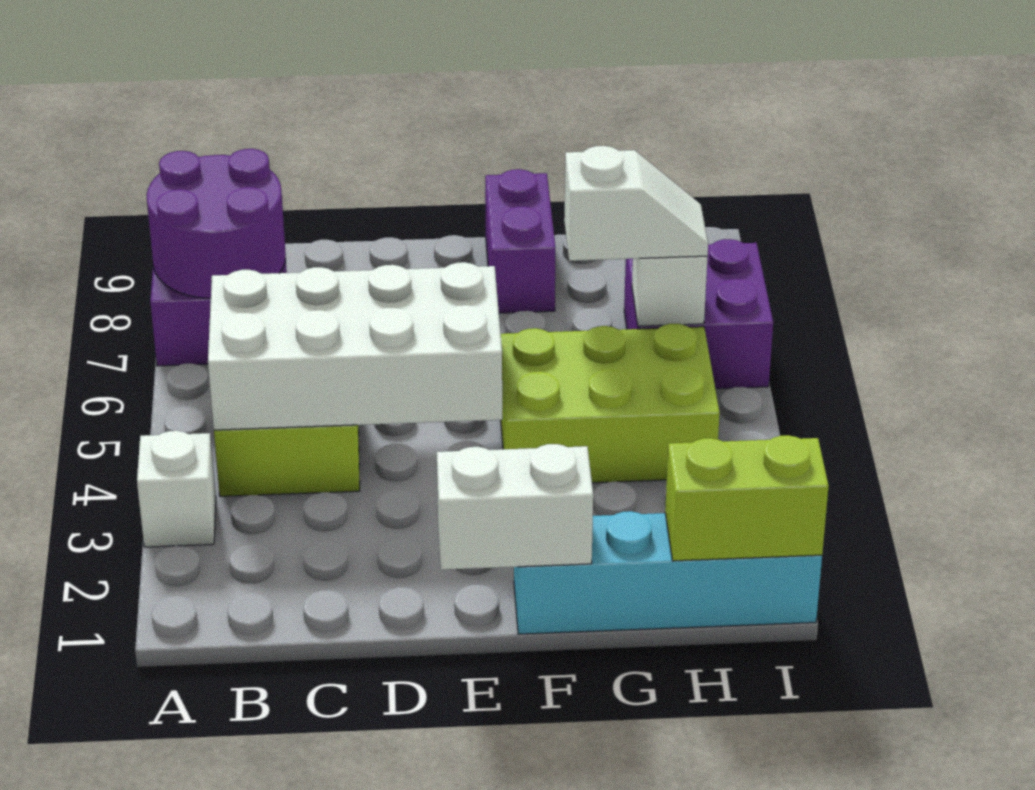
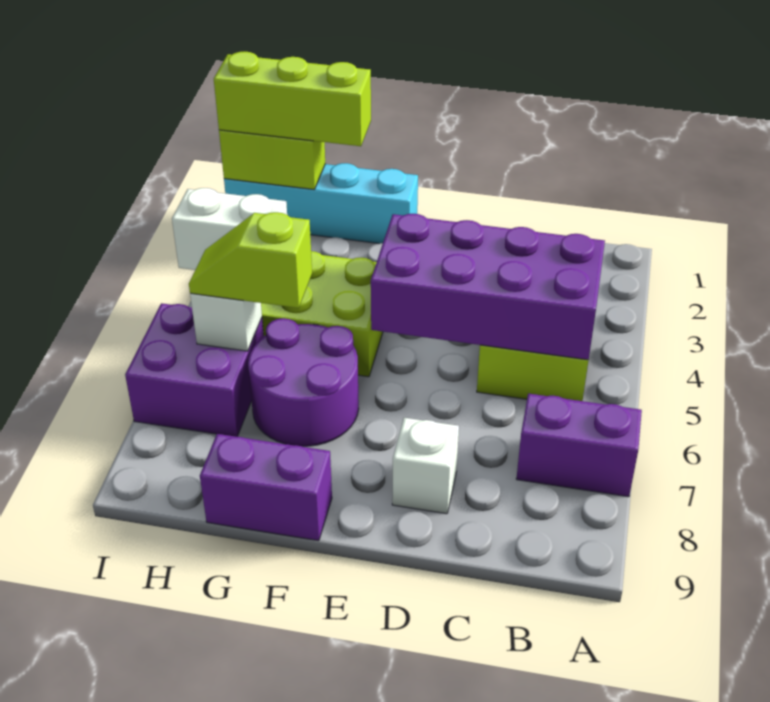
white brick A3 level 1 -> white brick D8 level 1
purple round brick A7:B8 level 2 -> purple round brick F6:G7 level 1
white brick B4:E5 level 2 -> purple brick B4:E5 level 2
white brick E1:F1 level 2 -> white brick H4:I4 level 2
purple brick F8:F9 level 1 -> purple brick F9:G9 level 1
none -> lime brick G1:I1 level 3
white slope G6:H6 level 3 top G -> lime slope G6:H6 level 3 top G

